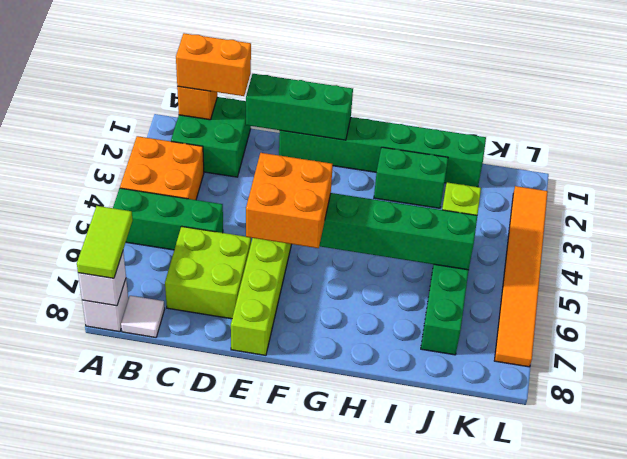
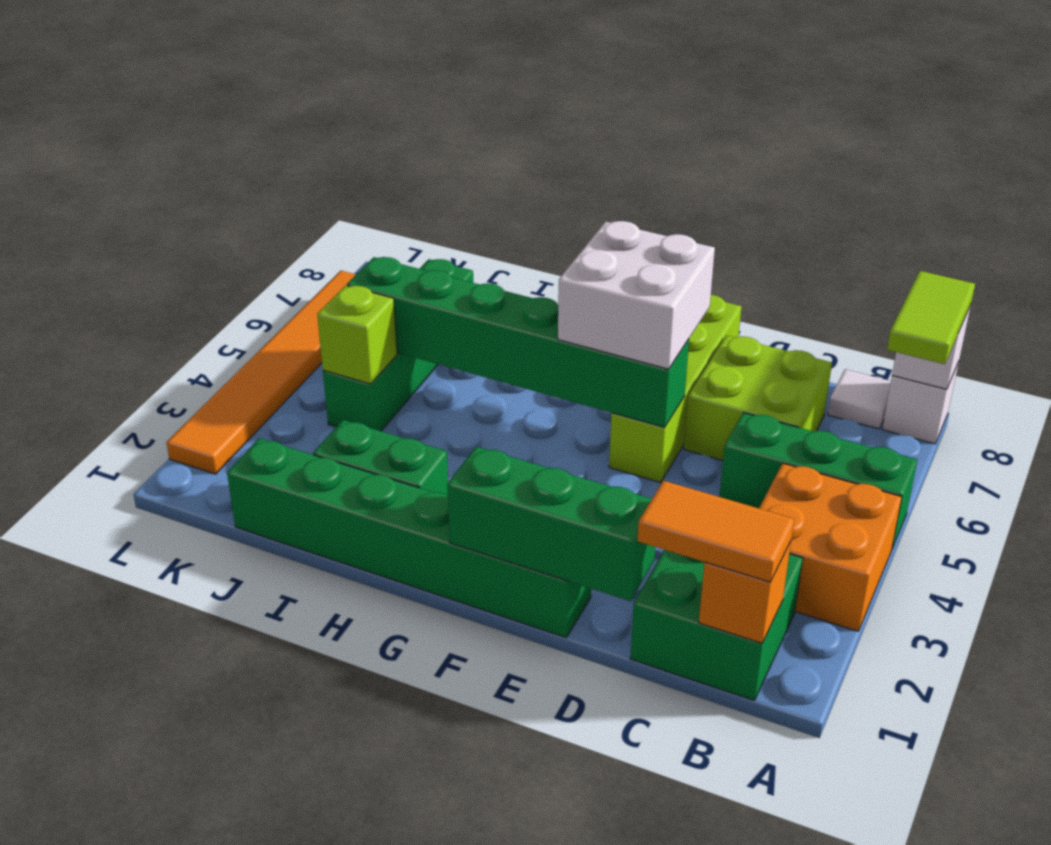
orange brick B1:C1 level 3 -> orange tile B1:C1 level 3
orange brick E5:F6 level 3 -> white brick E5:F6 level 3

